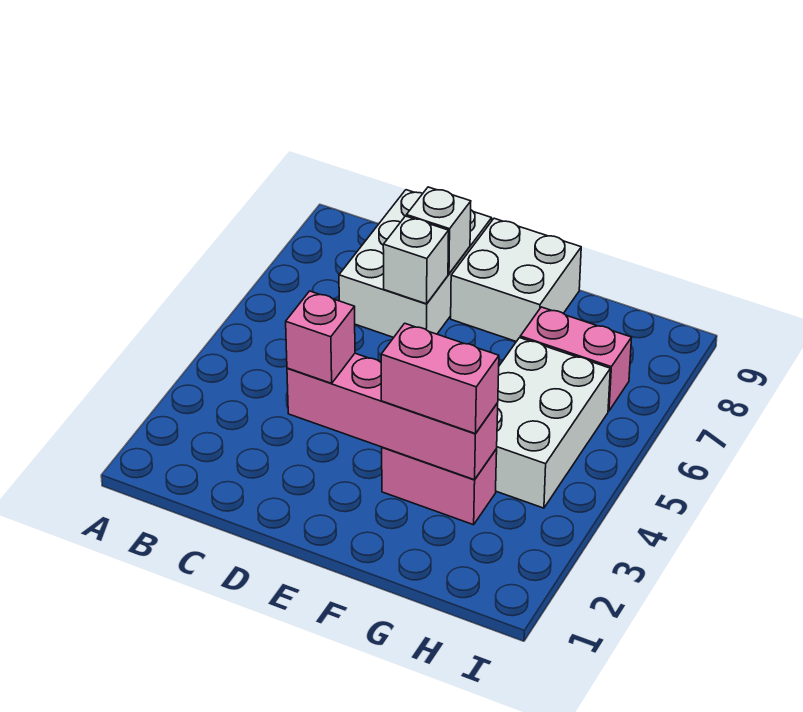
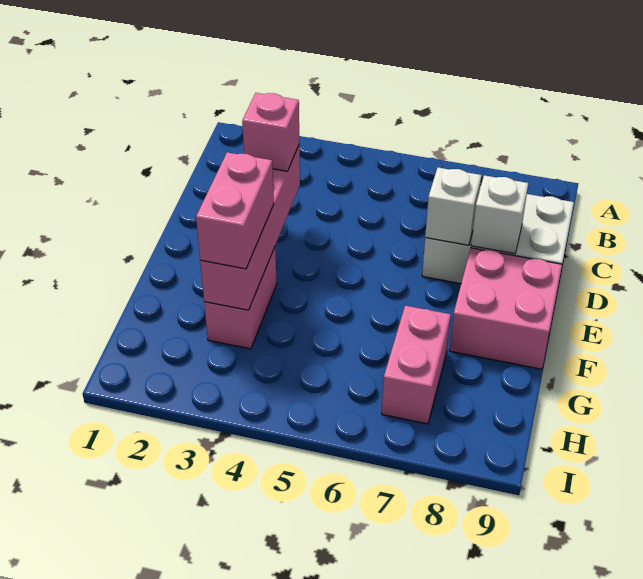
white brick E8:F9 level 1 -> pink brick E8:F9 level 1
white brick G4:H6 level 1 -> none

